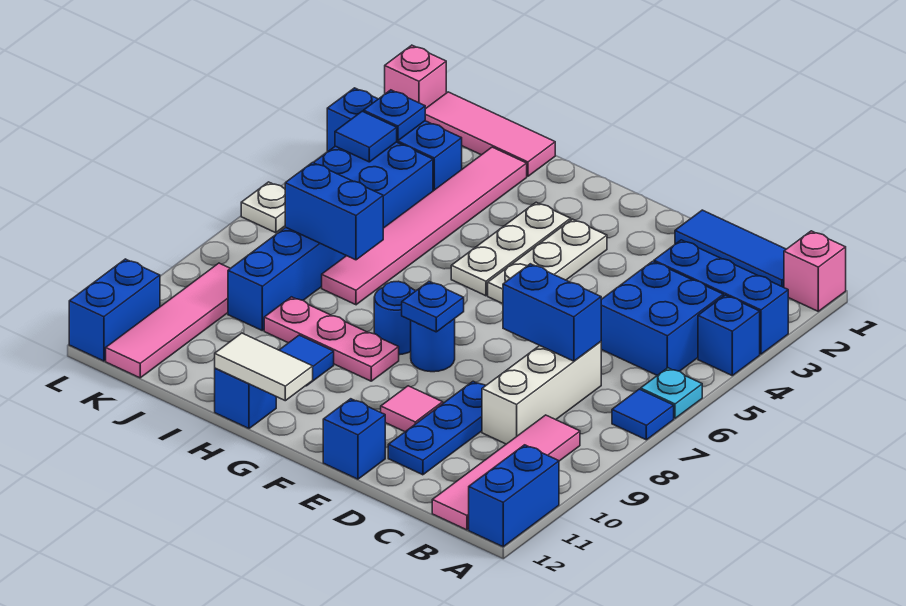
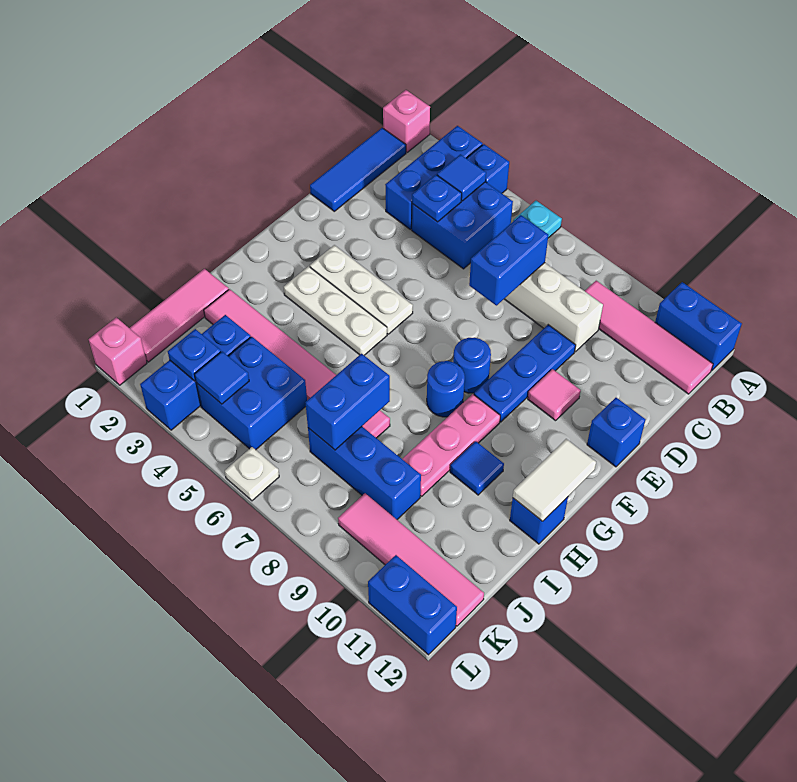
blue tile A7 level 1 -> blue tile B4 level 2
blue plate D9:D11 level 1 -> blue plate D9:F9 level 1
blue plate F8 level 2 -> blue plate C4 level 2

